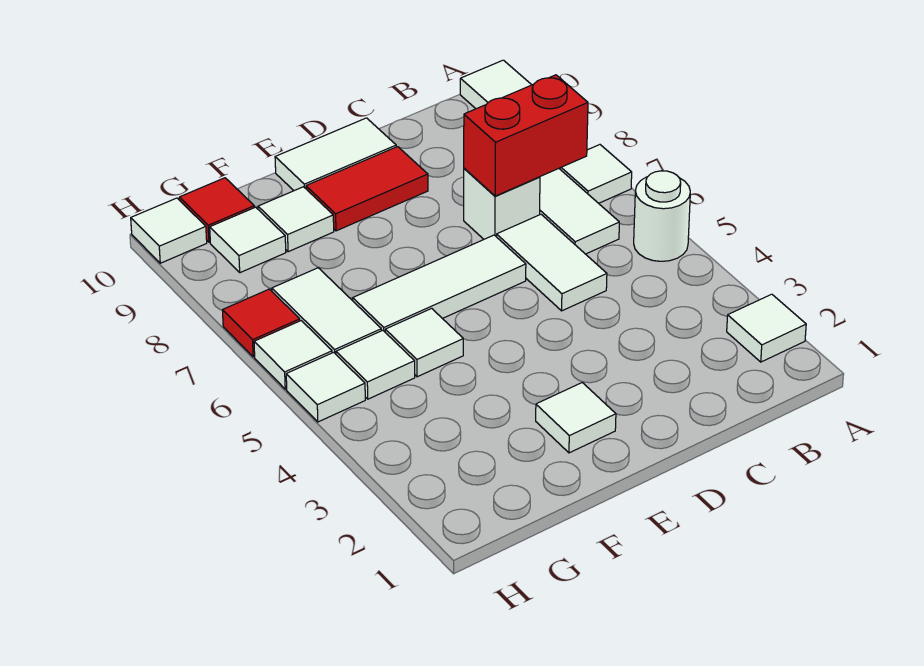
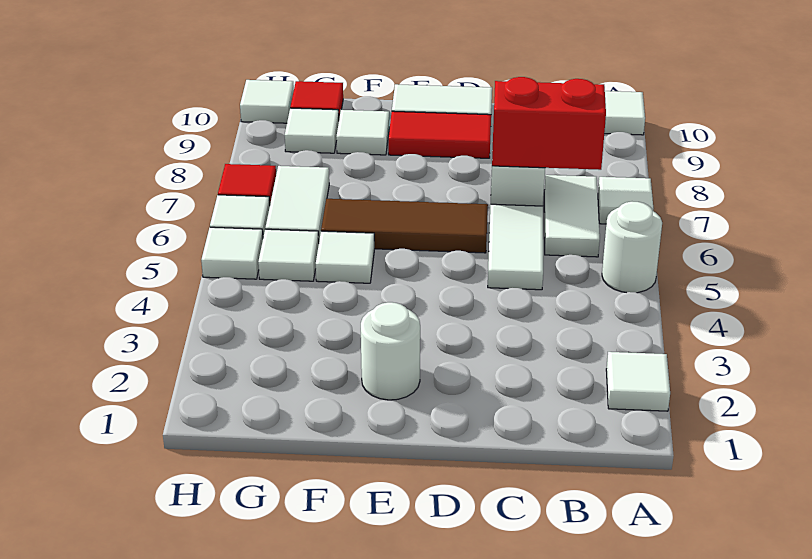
white tile D6:F6 level 1 -> brown tile D6:F6 level 1
white tile E2 level 1 -> white round brick E2 level 1

